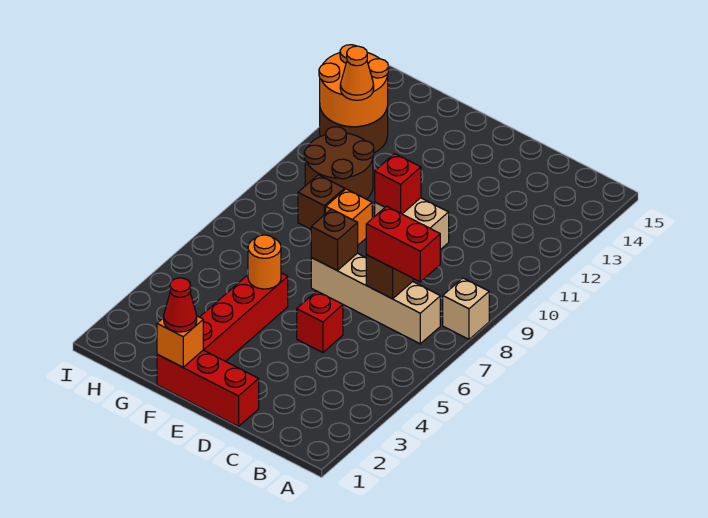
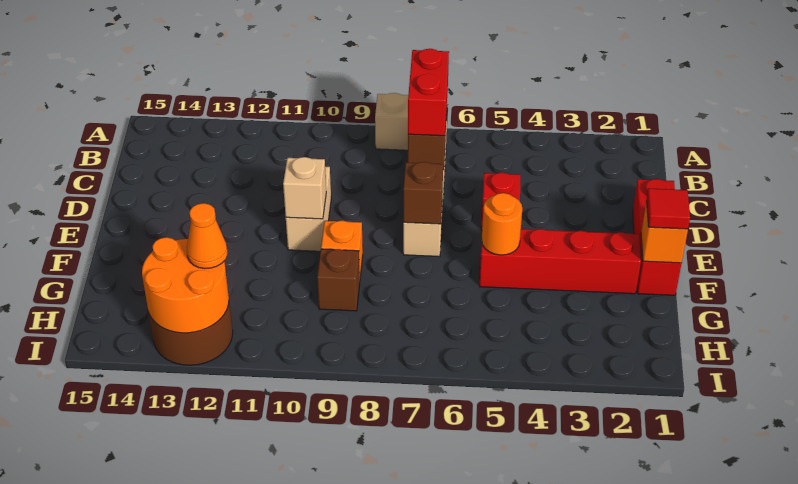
red brick E10 level 2 -> tan brick E10 level 2
red cone F1 level 3 -> red tile F1 level 3
brown round brick G10:H11 level 1 -> none

